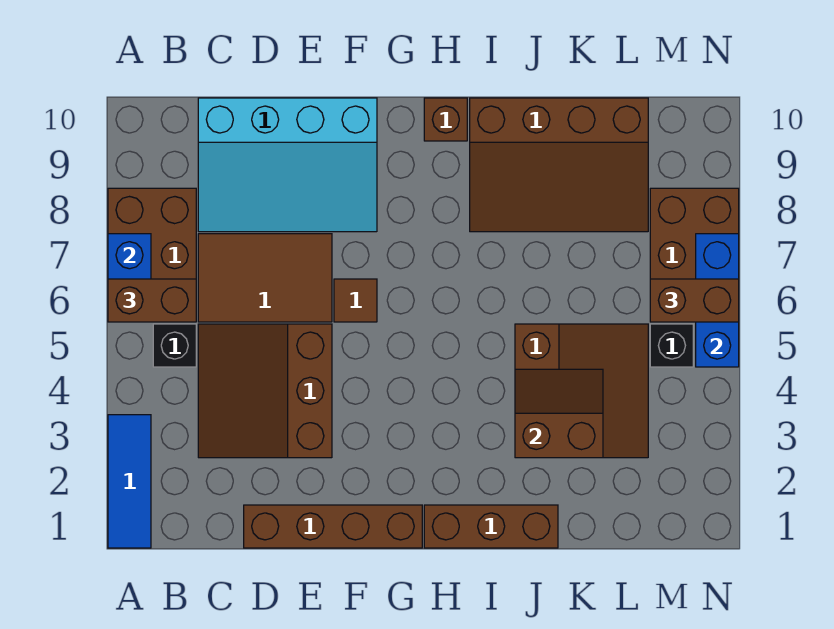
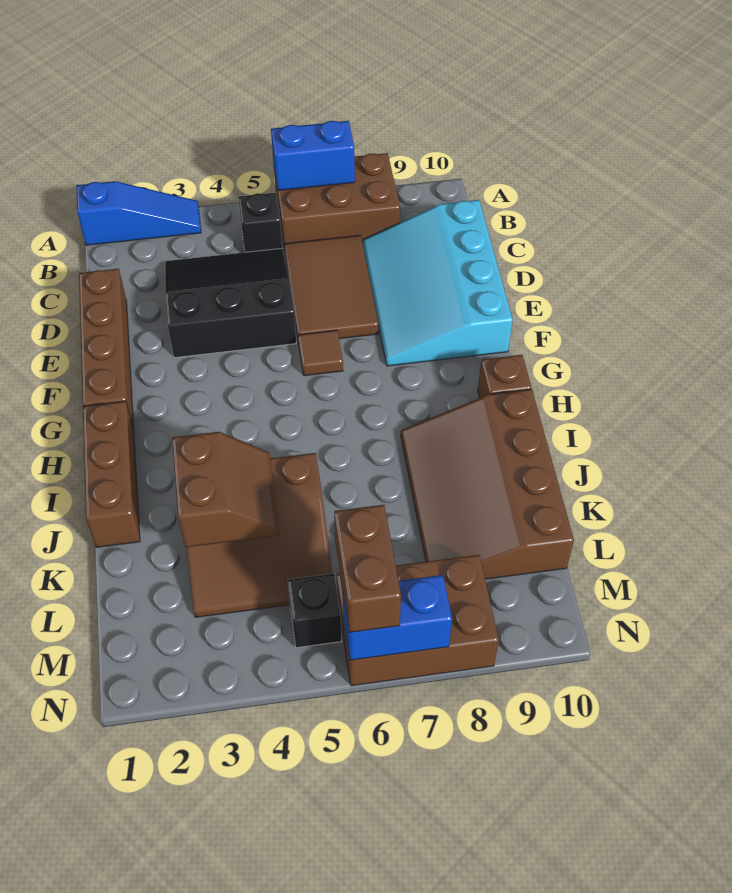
blue tile A1:A3 level 1 -> blue slope A1:A3 level 1 top 1
brown brick A6:B6 level 3 -> none
brown slope C3:E5 level 1 top E -> black slope C3:E5 level 1 top E
blue brick N5:N7 level 2 -> blue brick N6:N7 level 2

